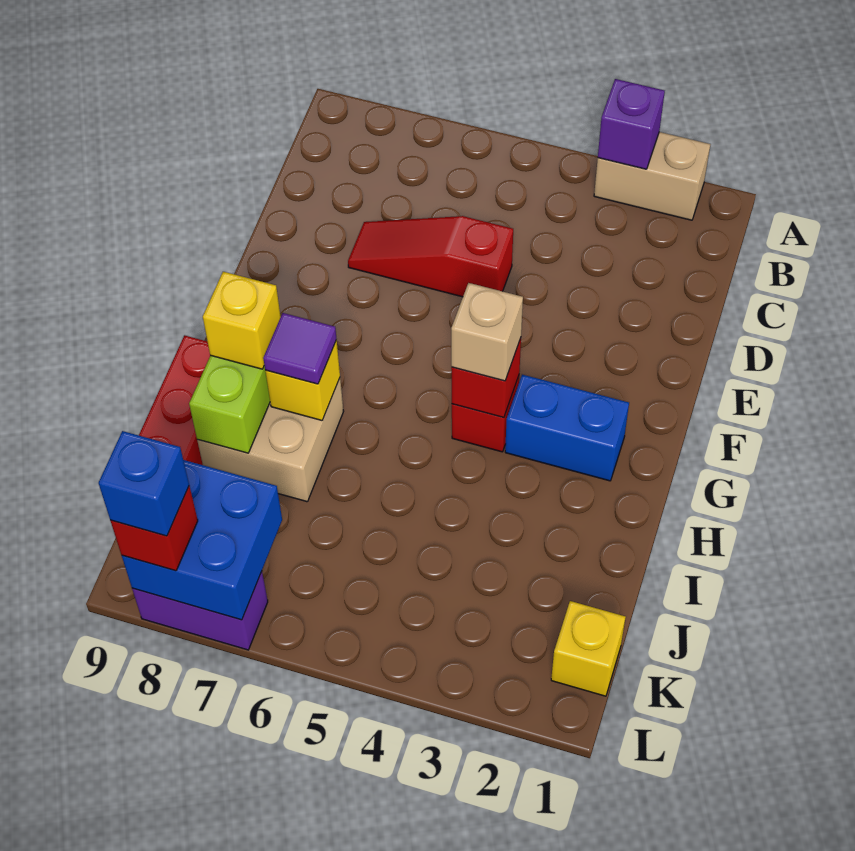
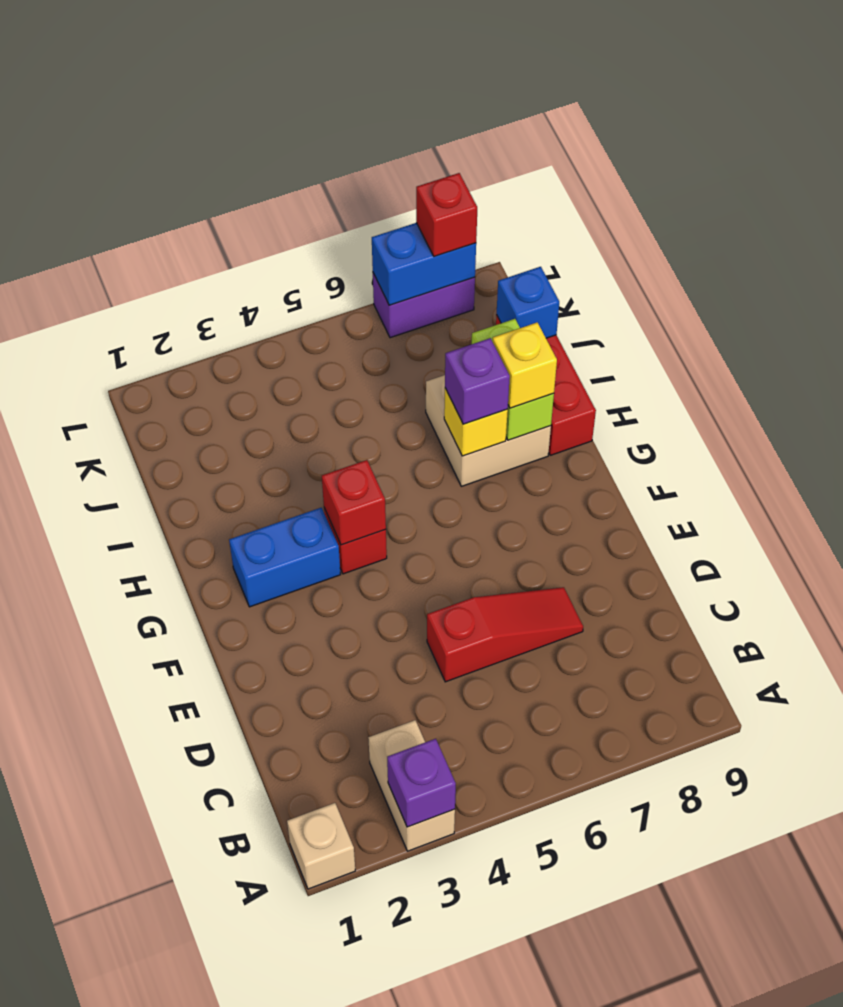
tan brick A2:A3 level 1 -> tan brick A3:B3 level 1
tan brick G4 level 3 -> tan brick A1 level 1
purple tile H7 level 3 -> purple brick H7 level 3
yellow brick K1 level 1 -> none
blue brick K7:L8 level 2 -> blue brick L7:L8 level 2
blue brick L8 level 4 -> blue brick J9 level 2

